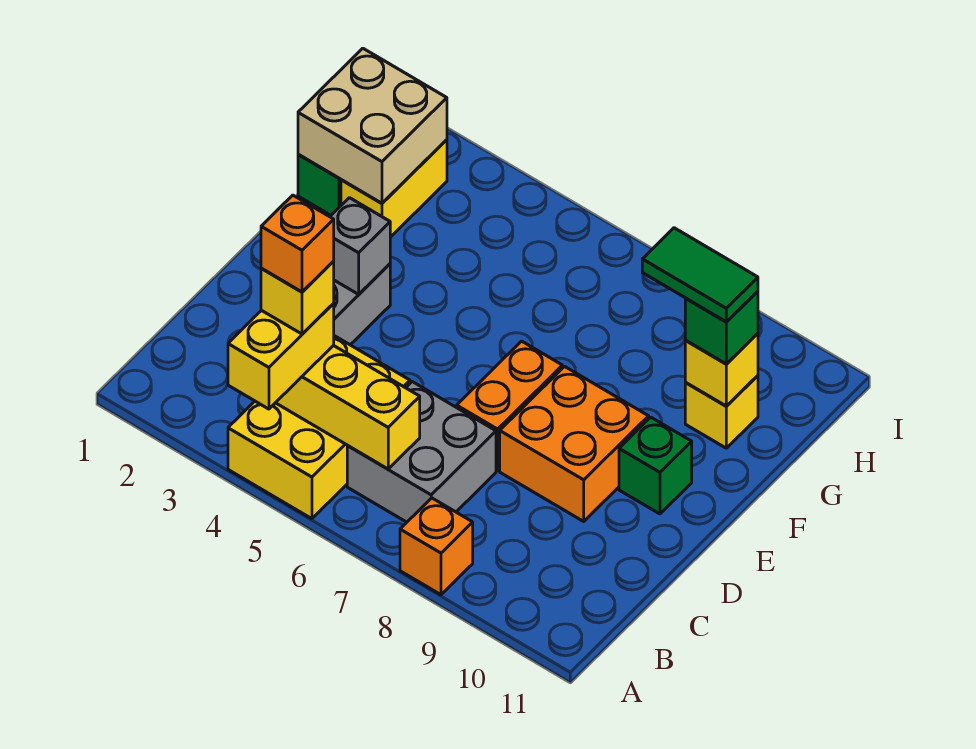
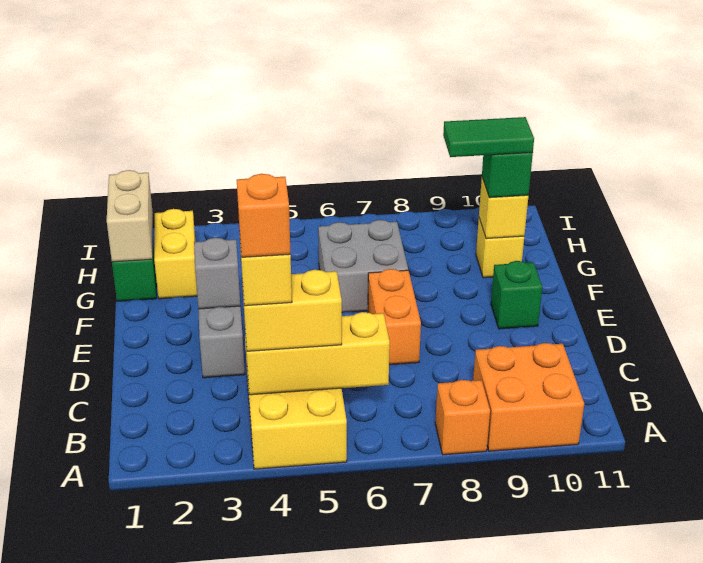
yellow brick A4:B4 level 3 -> yellow brick B4:B5 level 3
grey brick B6:C7 level 1 -> grey brick F6:G7 level 1
orange brick D8:E9 level 1 -> orange brick A9:B10 level 1
tan brick G1:H2 level 2 -> tan brick G1:H1 level 2

